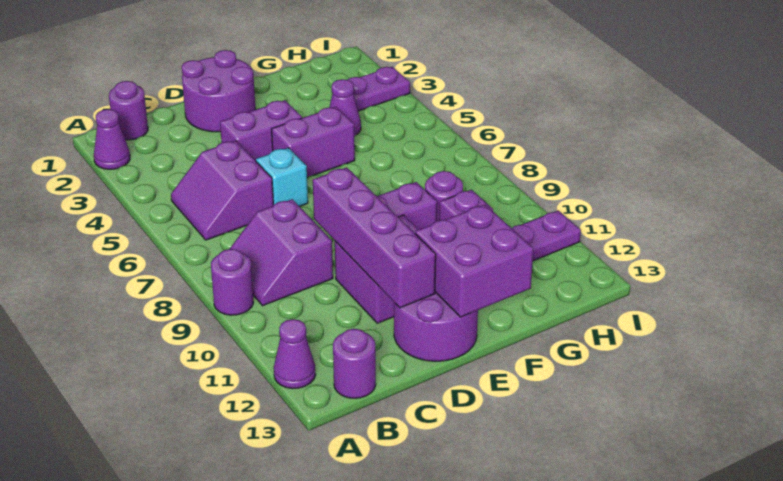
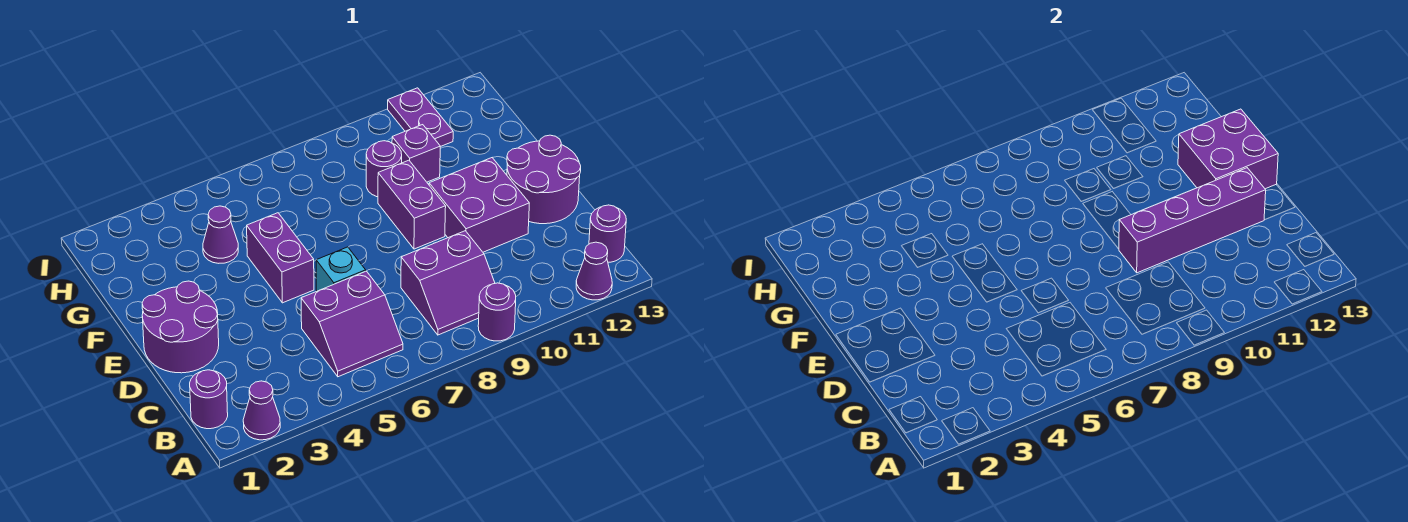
purple brick D4:E4 level 1 -> none
purple plate H3:I3 level 1 -> none

